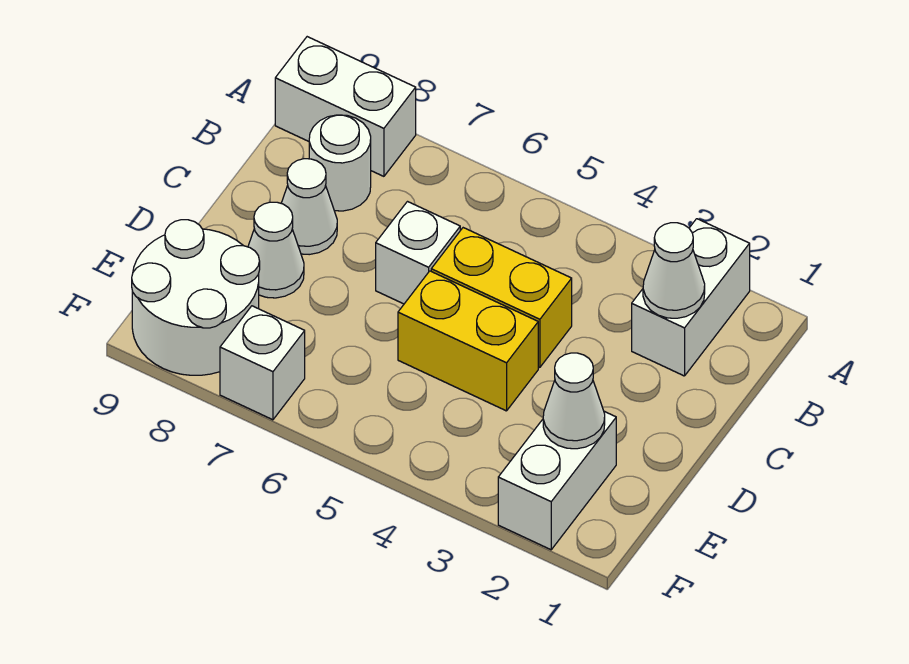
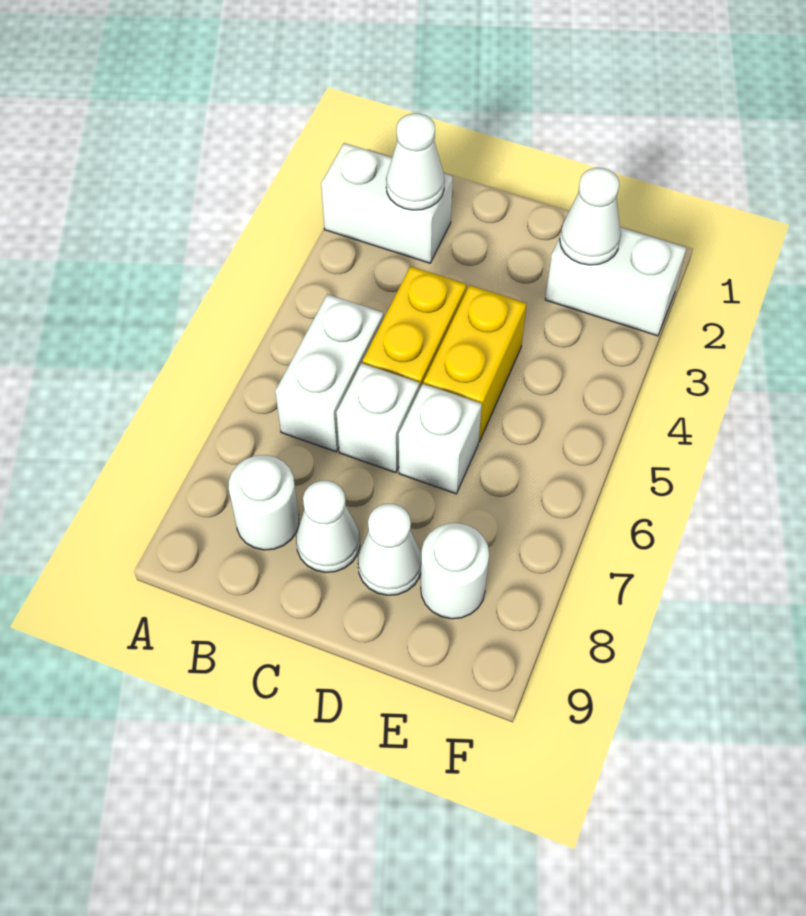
white brick A8:A9 level 1 -> white brick B5:B6 level 1
white round brick E8:F9 level 1 -> white round brick E8 level 1
white brick F7 level 1 -> white brick D6 level 1

